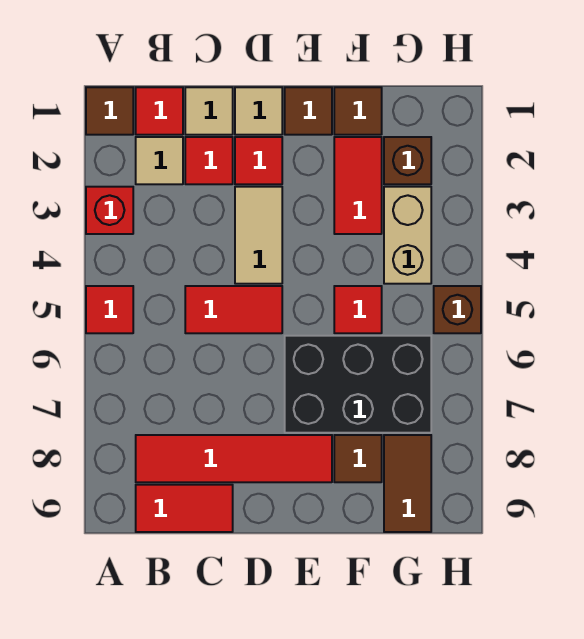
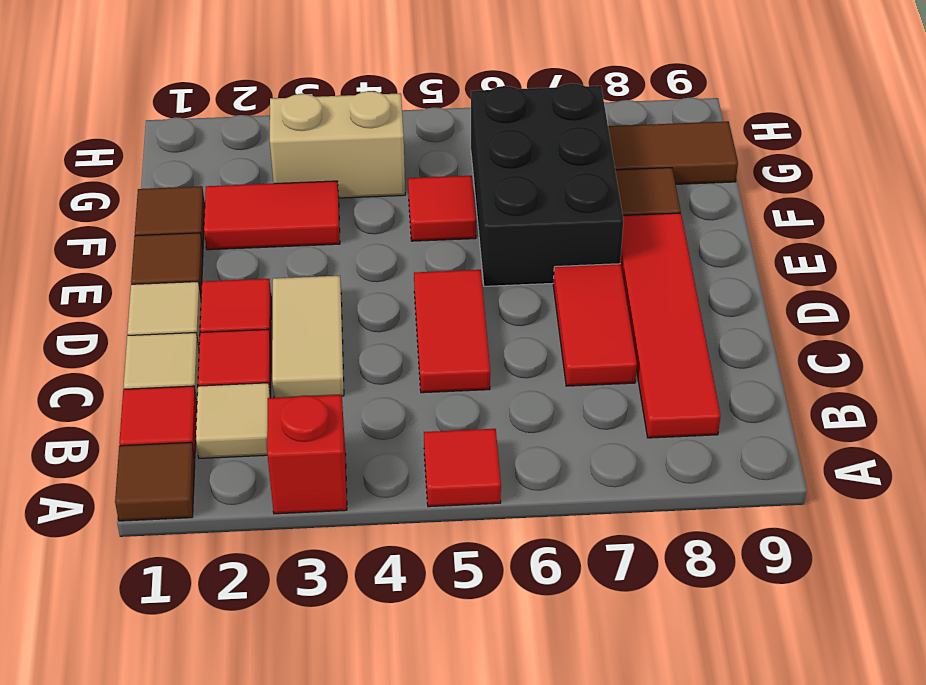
red tile B9:C9 level 1 -> red tile C7:D7 level 1
tan tile D3:D4 level 1 -> tan tile C3:D3 level 1
brown brick G2 level 1 -> none
brown brick H5 level 1 -> none

